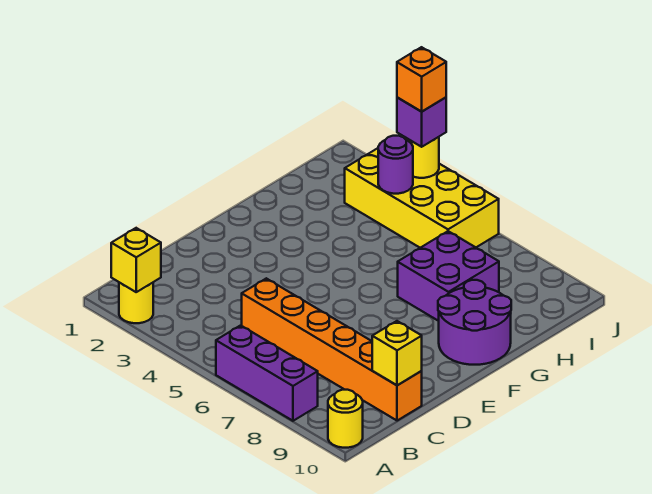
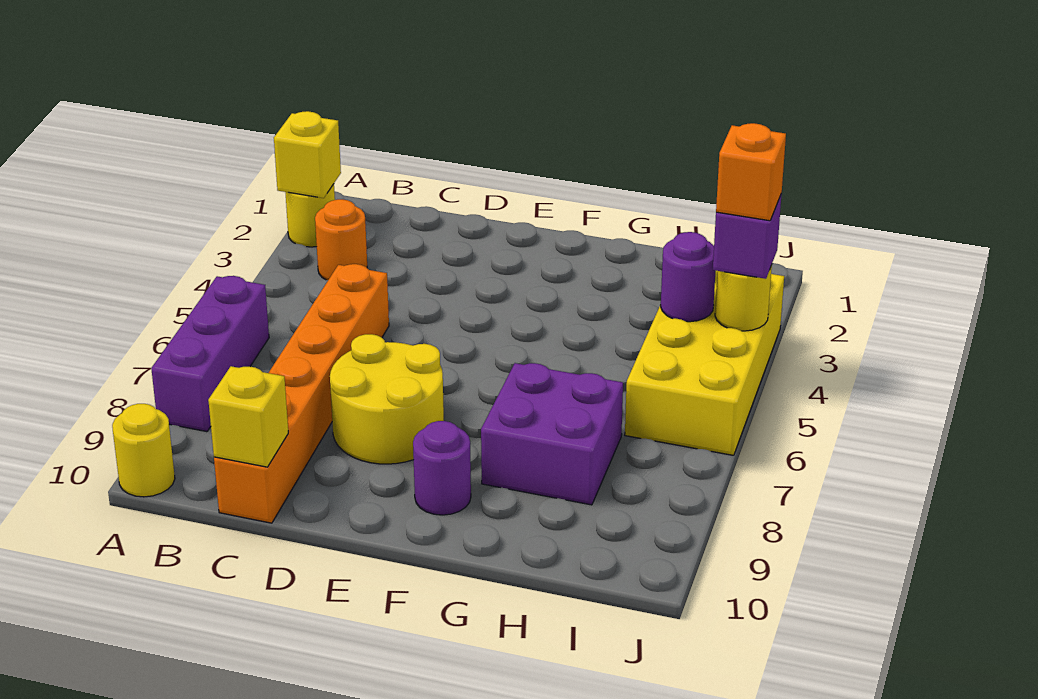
none -> orange round brick B3 level 1
none -> yellow round brick D7:E8 level 1
purple round brick F9:G10 level 1 -> purple round brick F9 level 1

